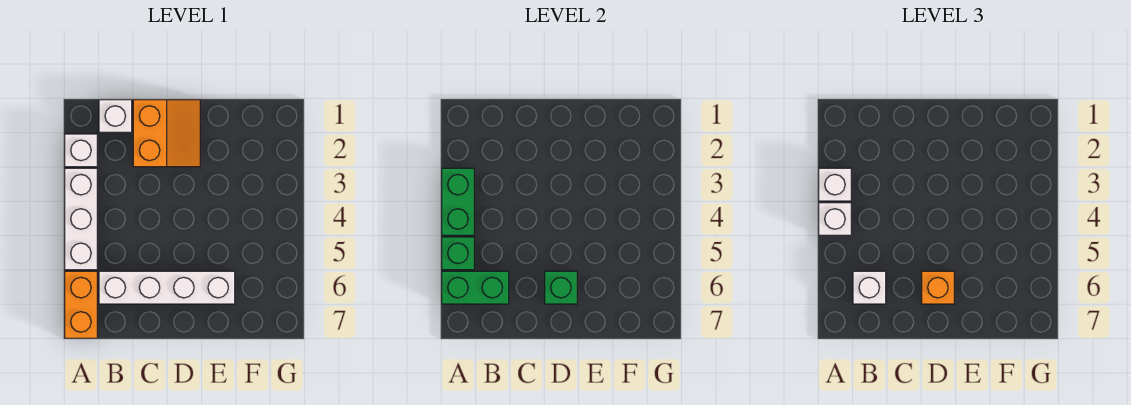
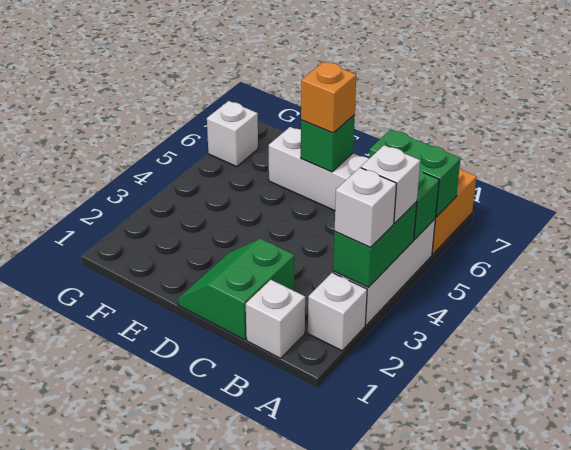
white brick B6 level 3 -> white brick G6 level 1
orange slope C1:D2 level 1 top C -> green slope C1:D2 level 1 top C

